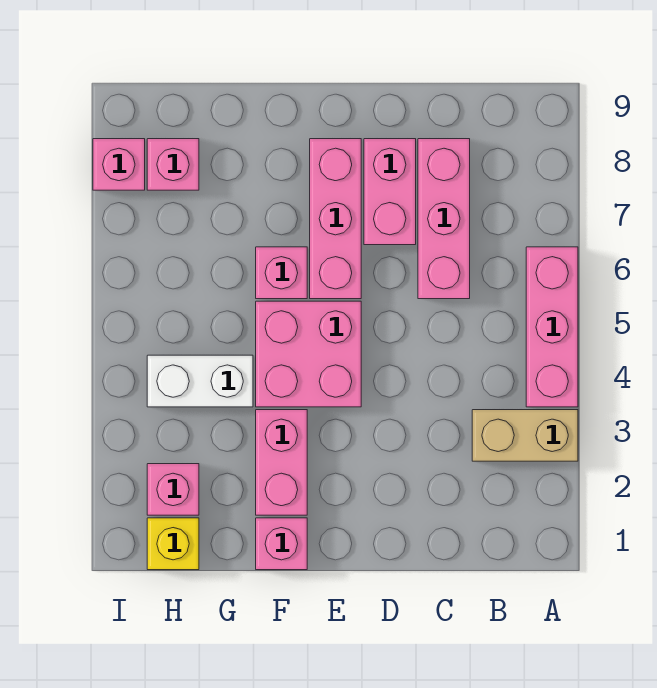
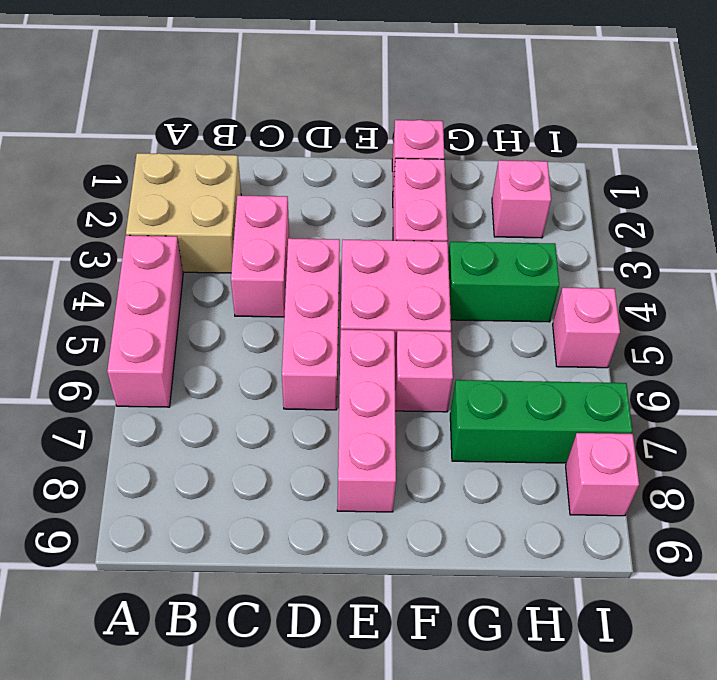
tan brick A3:B3 level 1 -> tan brick A2:B3 level 1
pink brick C6:C8 level 1 -> pink brick D4:D6 level 1
pink brick D7:D8 level 1 -> pink brick C3:C4 level 1
white brick G4:H4 level 1 -> green brick G4:H4 level 1
none -> green brick G7:I7 level 1
yellow brick H1 level 1 -> none
pink brick H8 level 1 -> pink brick I5 level 1

